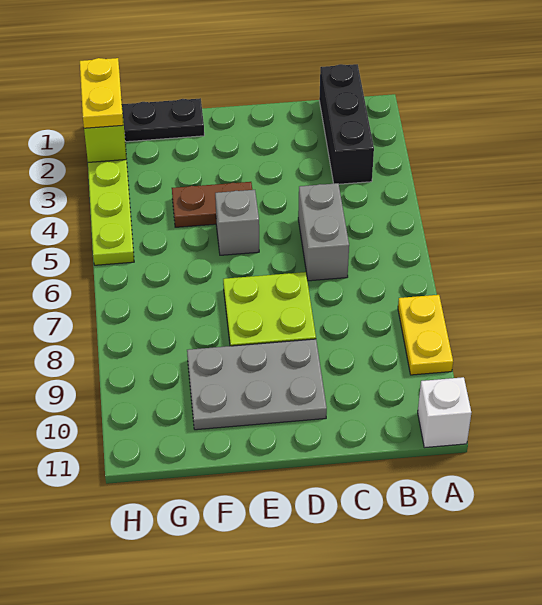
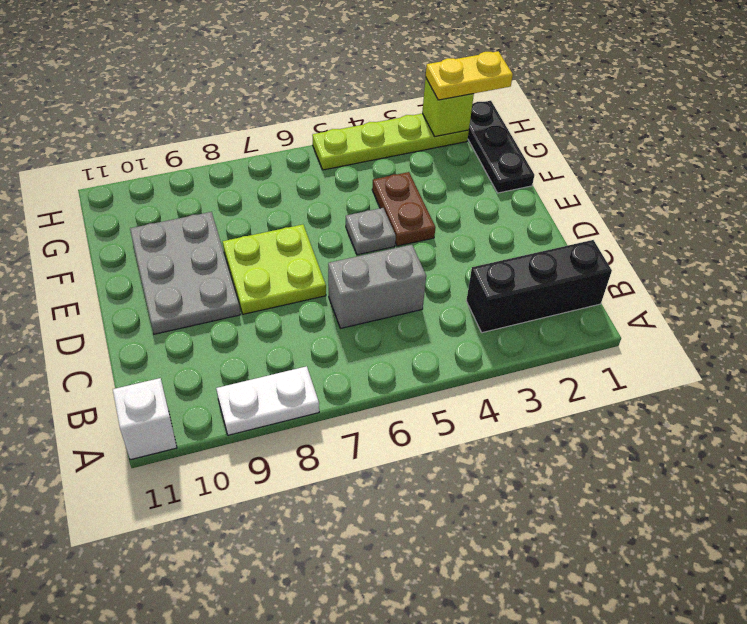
yellow plate A8:A9 level 1 -> white plate A8:A9 level 1
grey brick E5 level 1 -> grey plate E5 level 1

